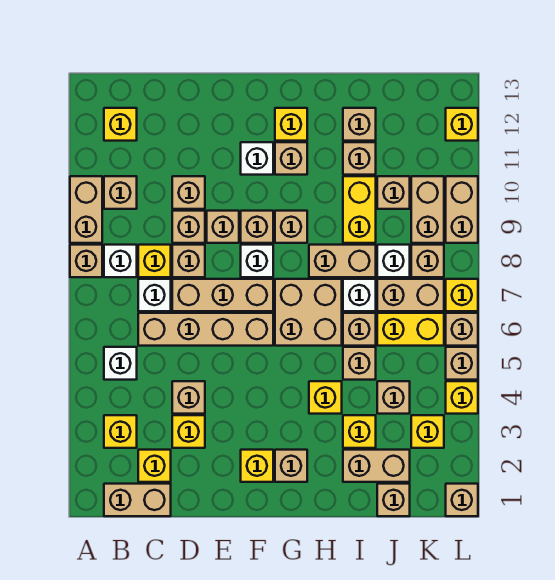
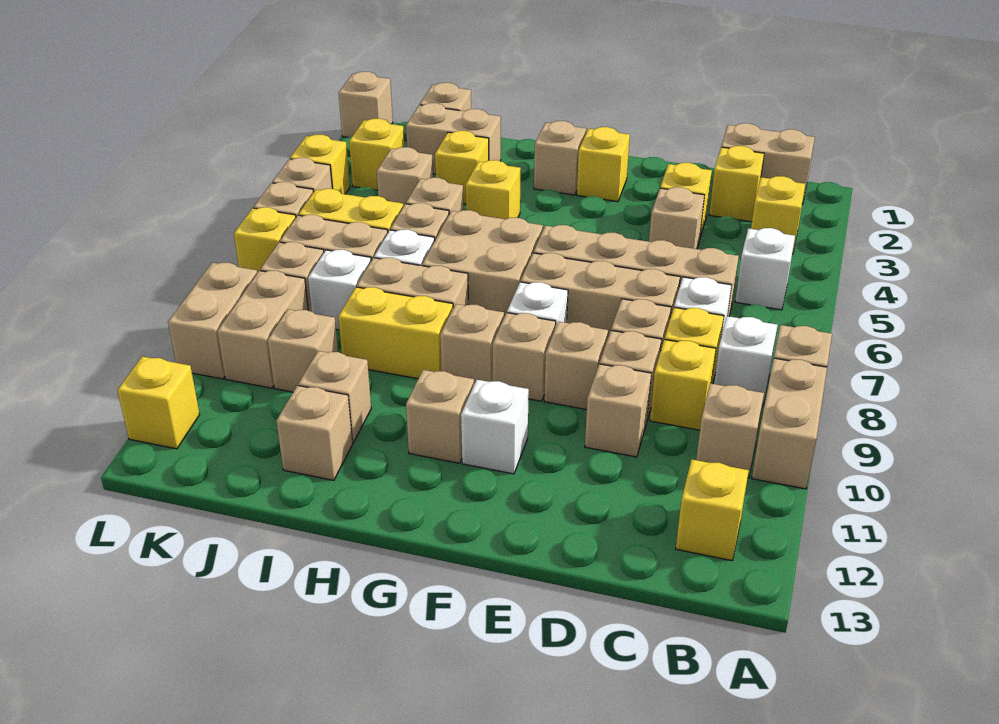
yellow brick G12 level 1 -> yellow brick C9 level 1
yellow brick I9:I10 level 1 -> yellow brick H9:I9 level 1

